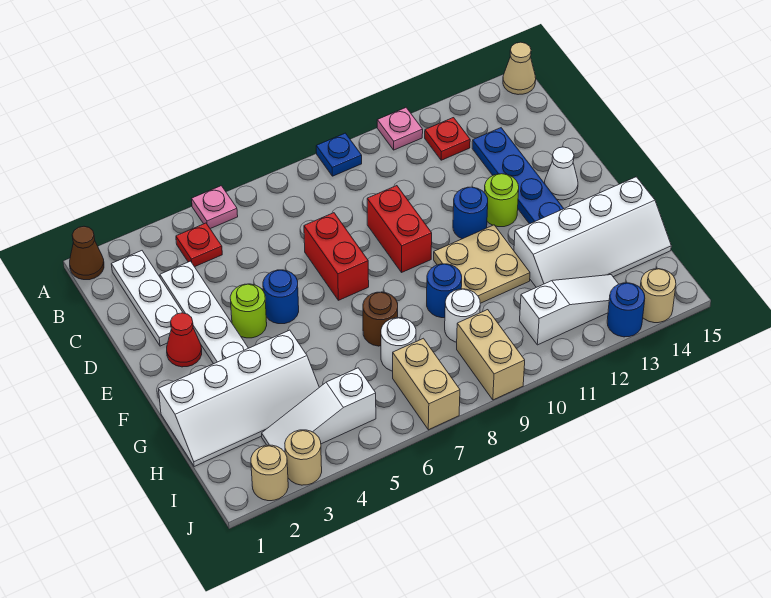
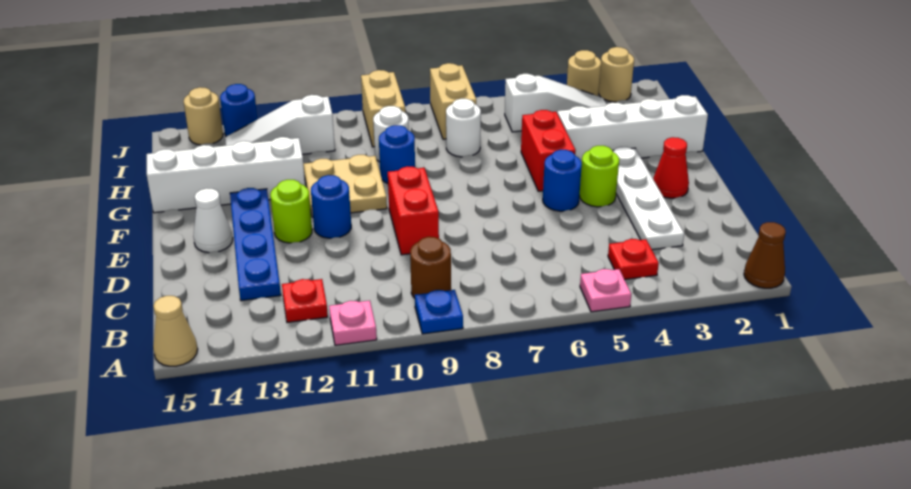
white plate B2:D2 level 1 -> none
red brick D7:E7 level 1 -> red brick F5:G5 level 1
brown round brick G7 level 1 -> brown round brick B9 level 1

